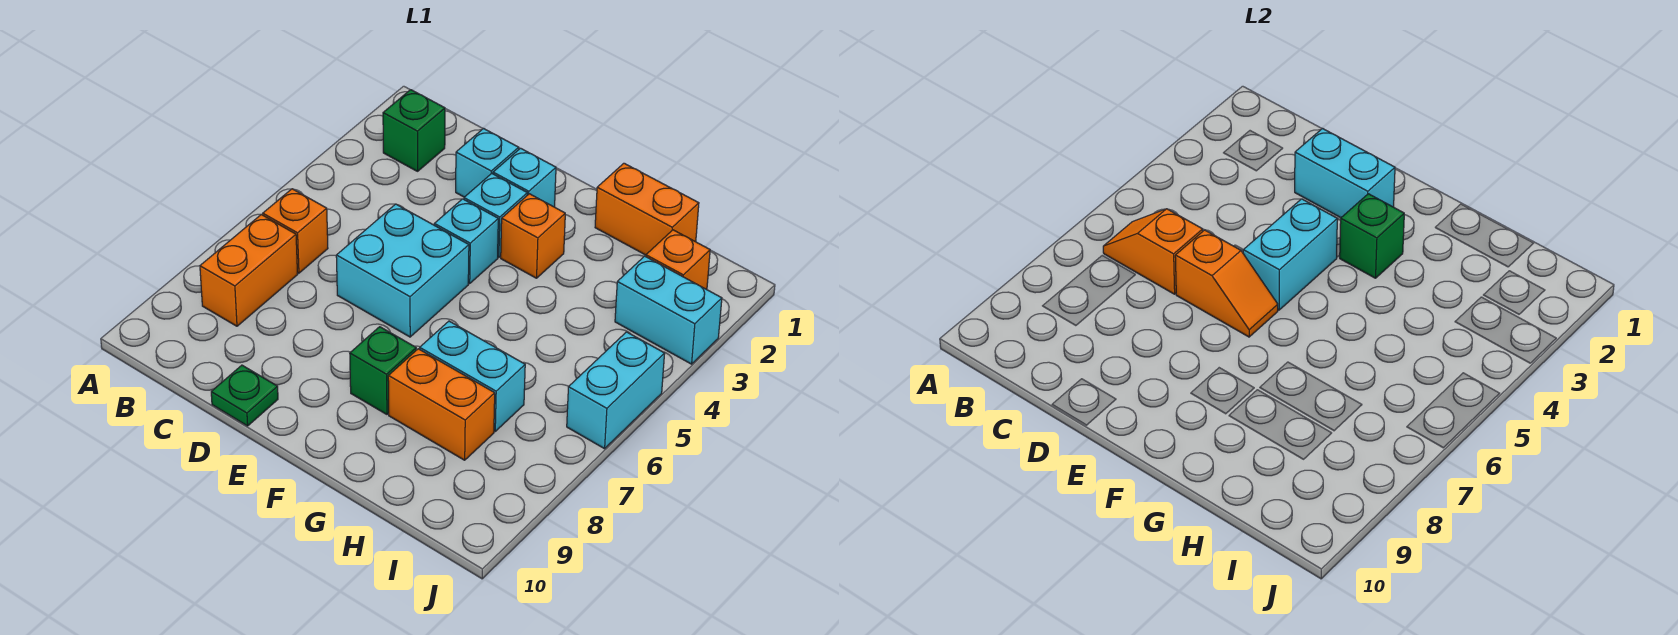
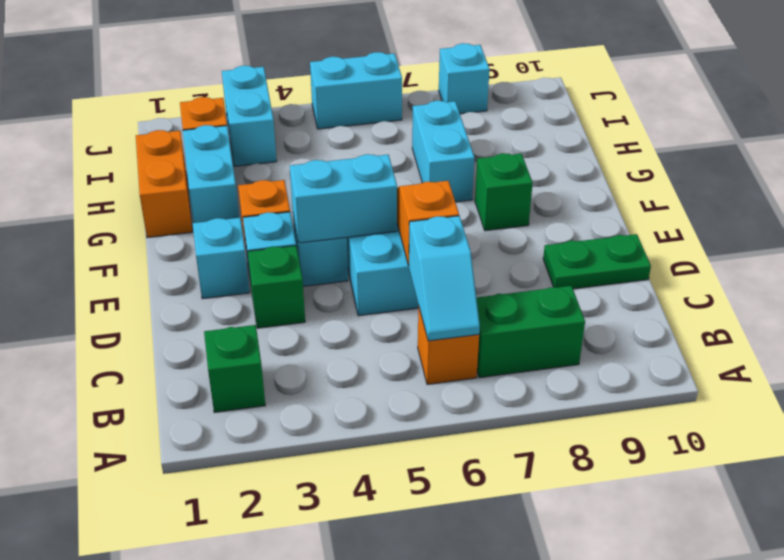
orange slope B6:C6 level 2 top C -> cyan slope B6:C6 level 2 top C
orange brick B7:B8 level 1 -> green brick B7:B8 level 1
cyan brick D2 level 1 -> cyan brick J8 level 1
cyan brick D2:E2 level 2 -> cyan brick G2:H2 level 1
green plate D10 level 1 -> green plate D9:D10 level 1
green brick F3 level 2 -> green brick D3 level 1
orange brick G8:H8 level 1 -> none

